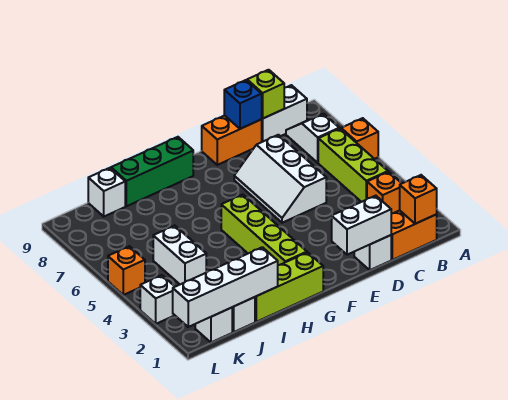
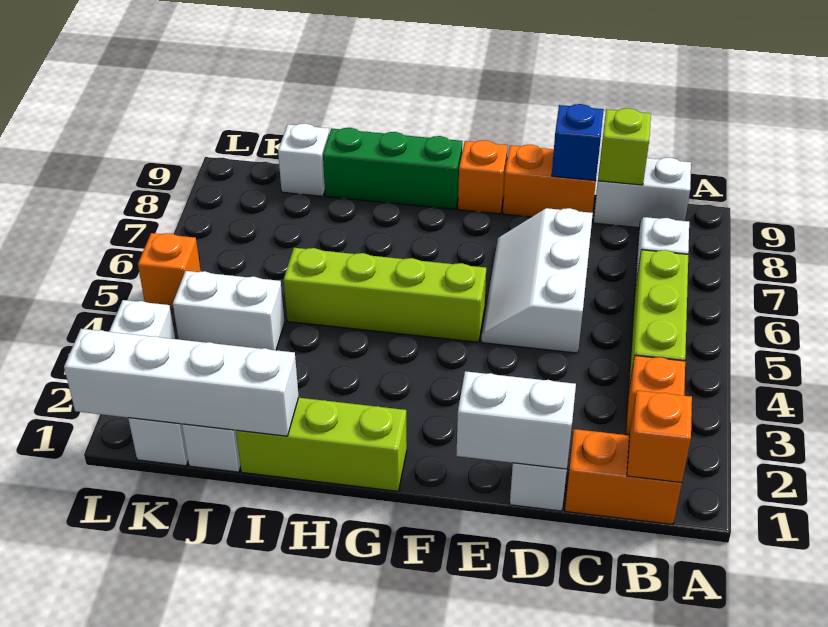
orange brick A6 level 1 -> orange brick F9 level 1
lime brick G2:G5 level 1 -> lime brick F5:I5 level 1
white brick J4:J5 level 1 -> white brick J4:K4 level 1

